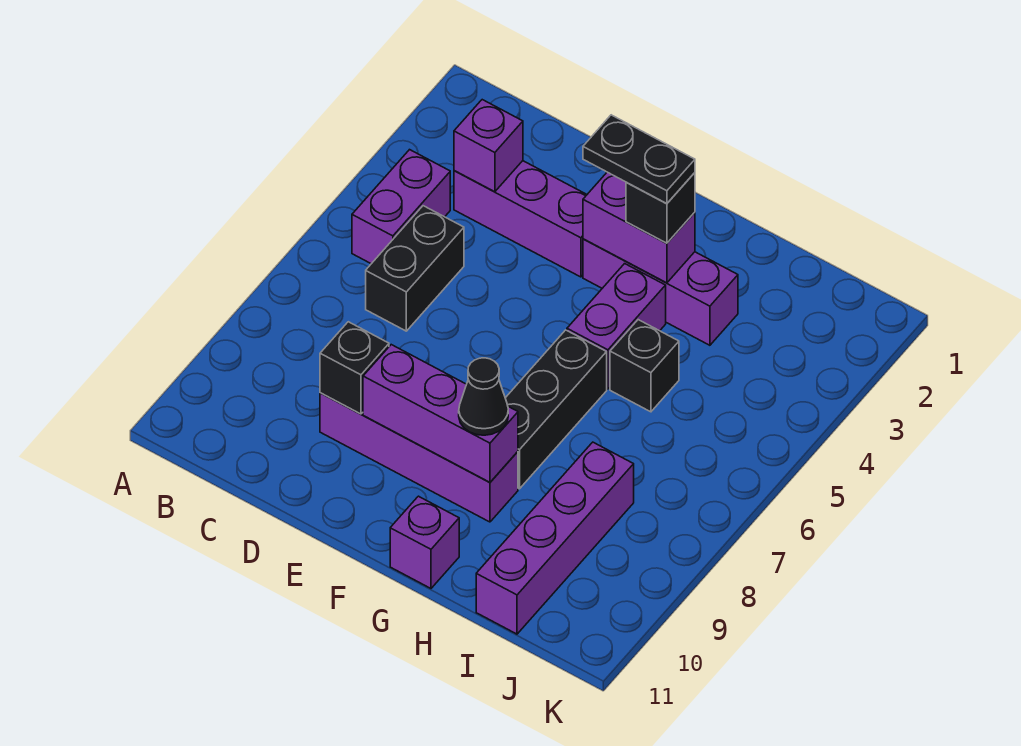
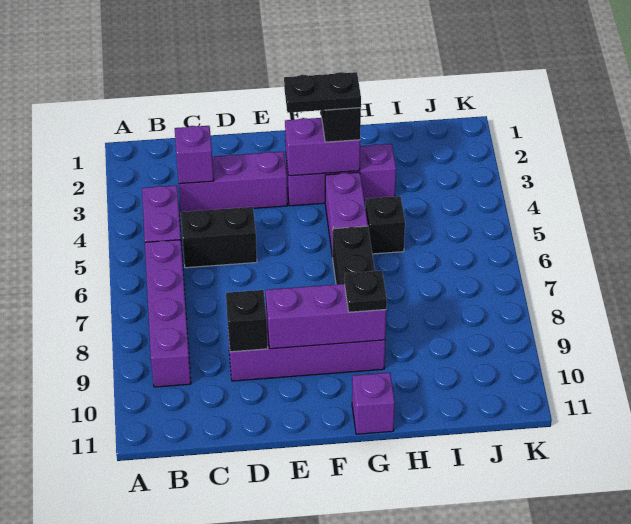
black brick C5:C6 level 1 -> black brick C5:D5 level 1
black cone G9 level 3 -> black plate G9 level 3
purple brick I8:I11 level 1 -> purple brick B6:B9 level 1

